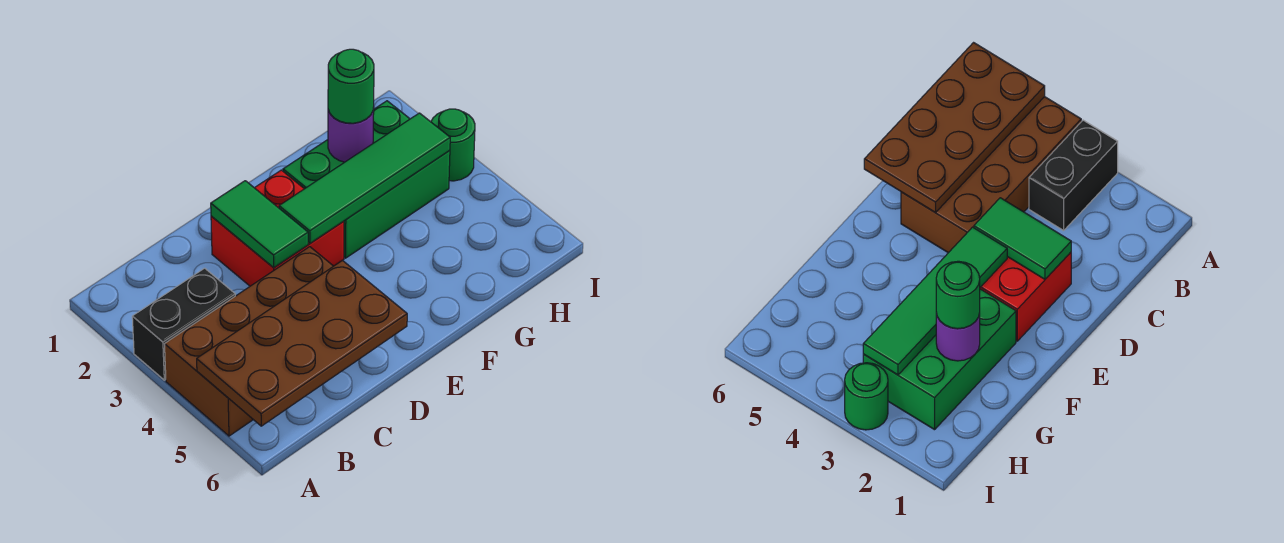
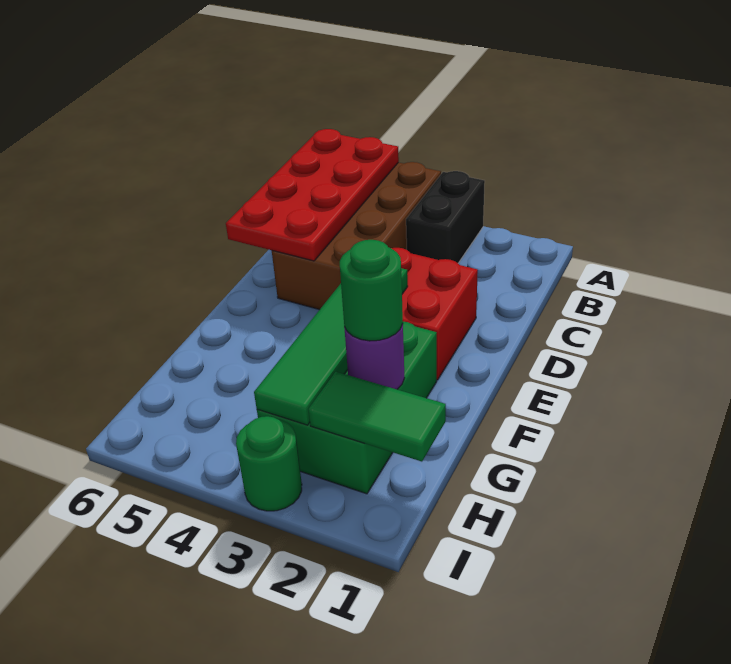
brown plate A5:D6 level 2 -> red plate A5:D6 level 2
green tile D2:D3 level 2 -> green tile H1:H2 level 2

